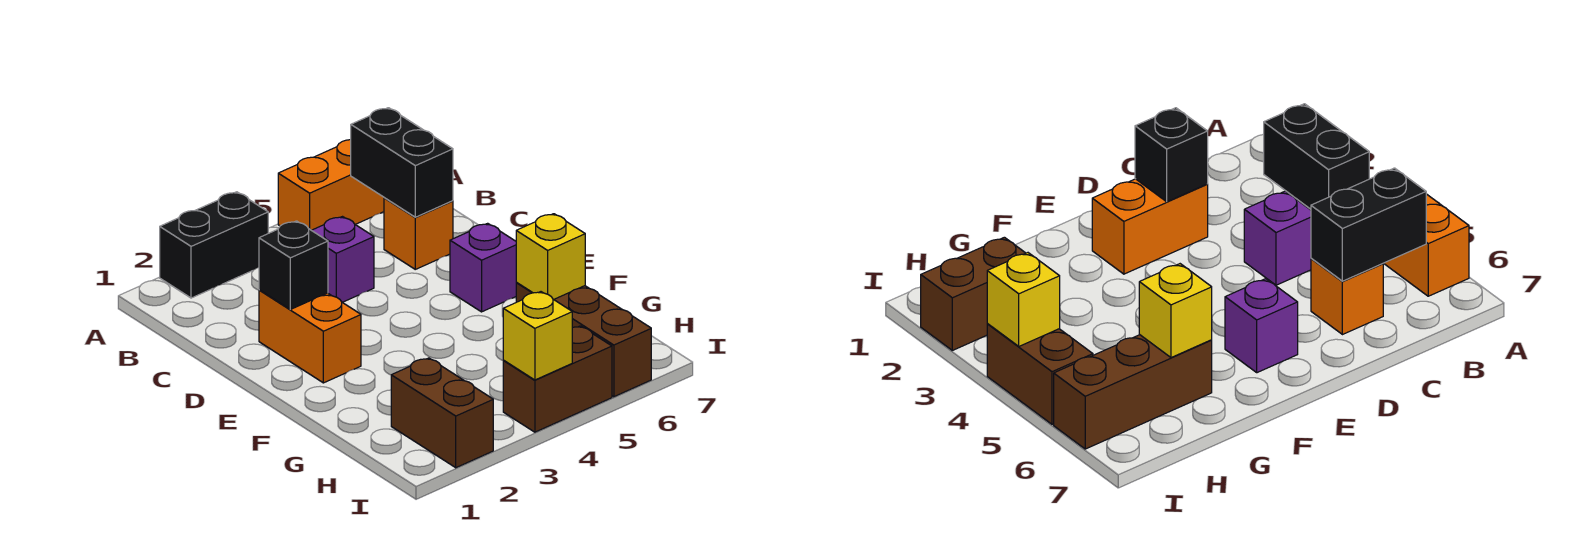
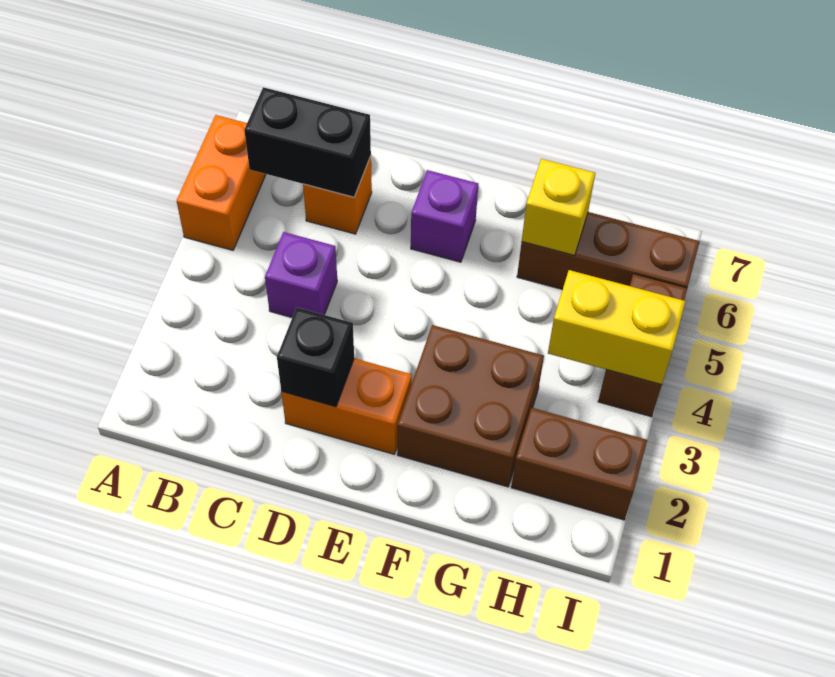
black brick A2:A3 level 1 -> none
none -> brown brick F2:G3 level 1
yellow brick I4 level 2 -> yellow brick H4:I4 level 2

